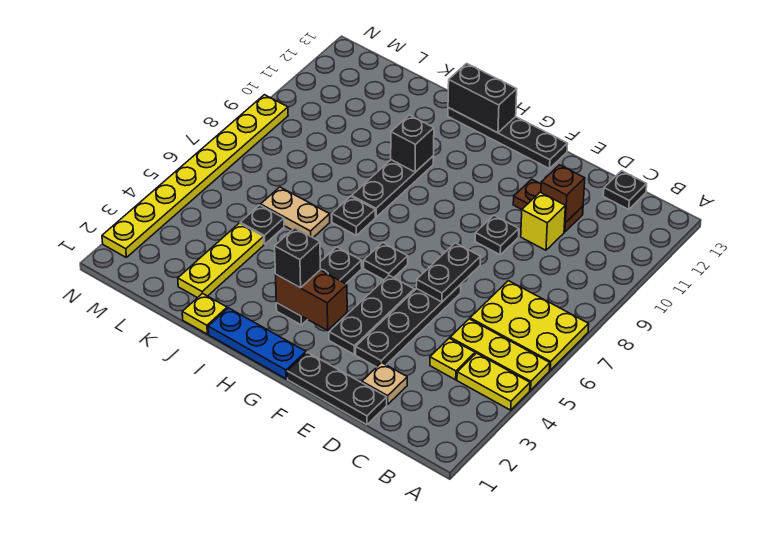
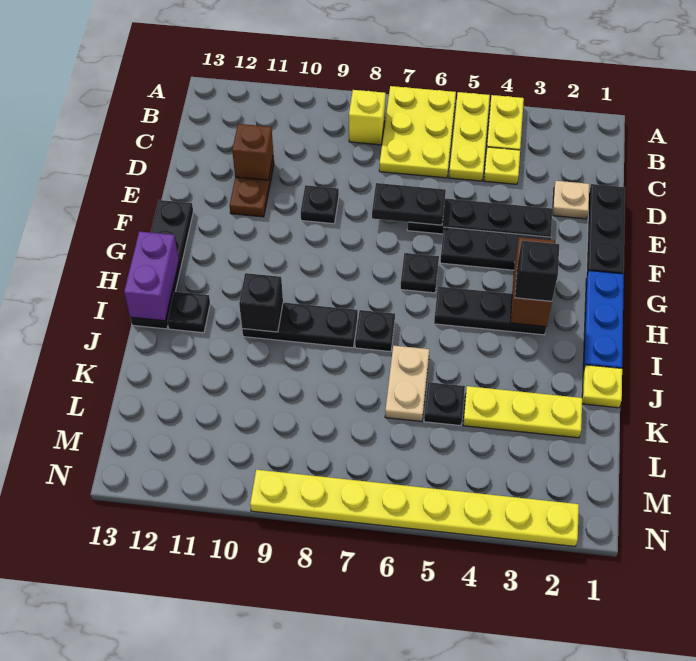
black plate C13 level 1 -> black plate I12 level 1
yellow brick D10 level 1 -> yellow brick B8 level 1
black brick H13:I13 level 2 -> purple brick H13:I13 level 2

